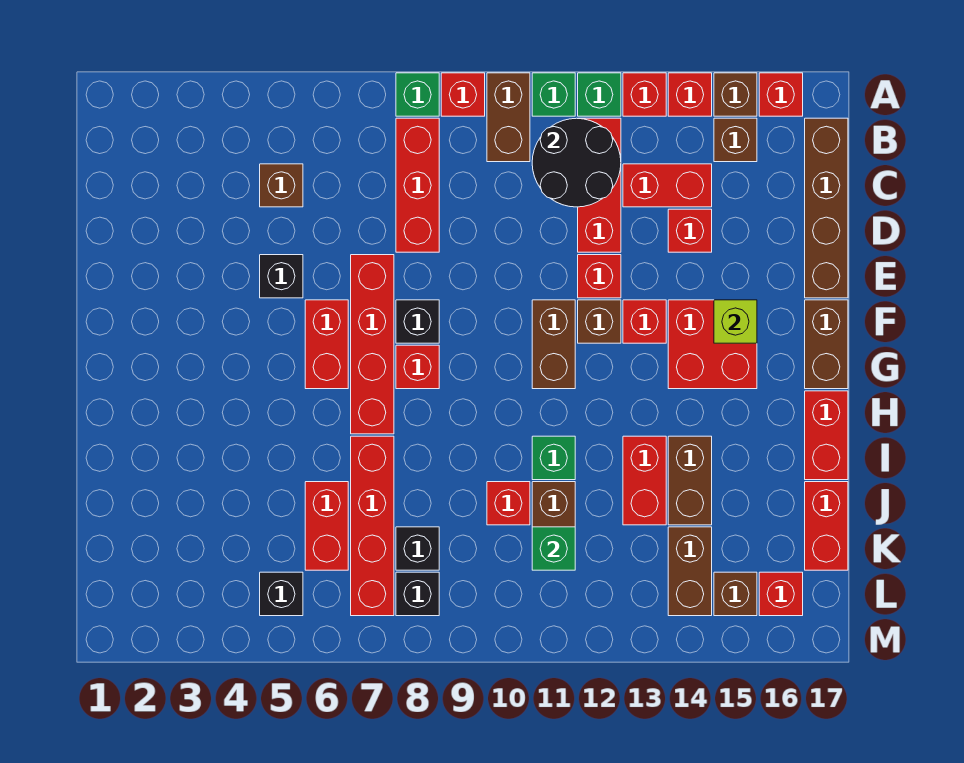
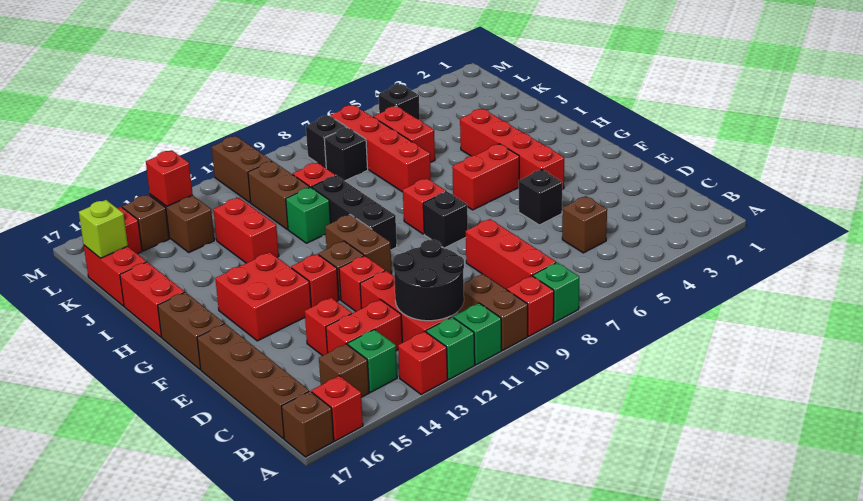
red brick A14 level 1 -> red brick L14 level 2
brown brick A15 level 1 -> brown brick A17 level 1
red brick E7:H7 level 1 -> red brick F4:I4 level 1
red brick F6:G6 level 1 -> red brick G5:G6 level 1
lime brick F15 level 2 -> lime brick K17 level 2
none -> black brick G10:I10 level 1
brown brick I14:J14 level 1 -> brown brick L11:M11 level 1
green brick K11 level 2 -> green brick B14 level 1

